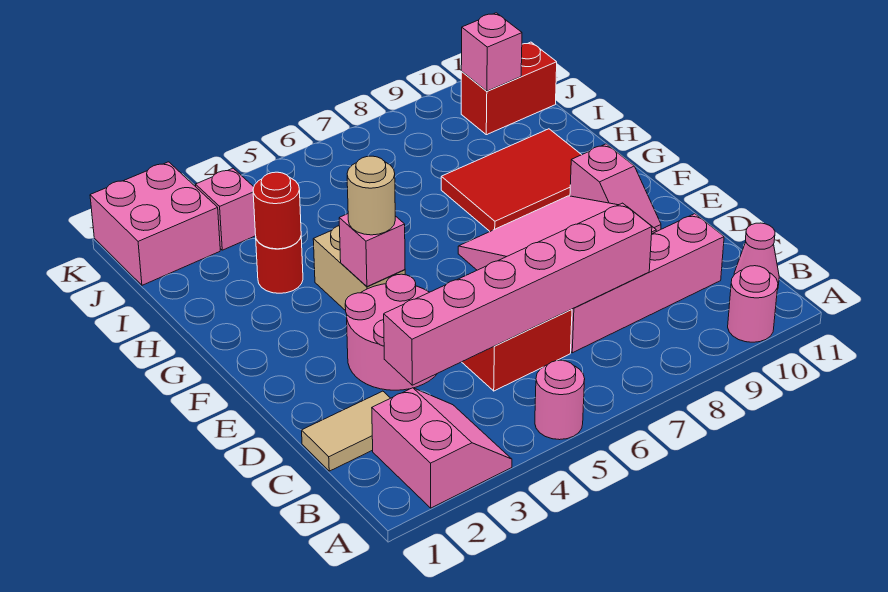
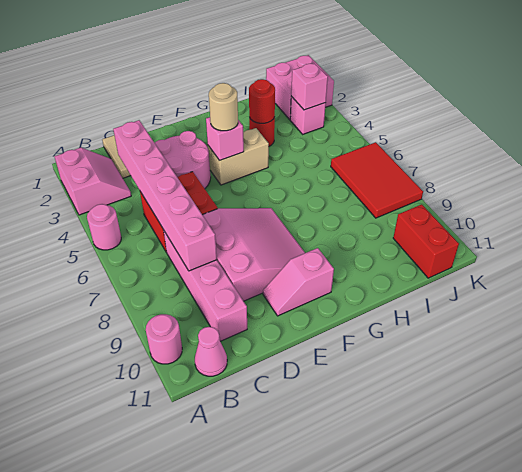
pink slope A2:B3 level 1 top 2 -> pink slope A2:B3 level 1 top A
red tile G8:H10 level 1 -> red tile J6:K8 level 1
pink brick J10 level 2 -> pink brick J3 level 2

